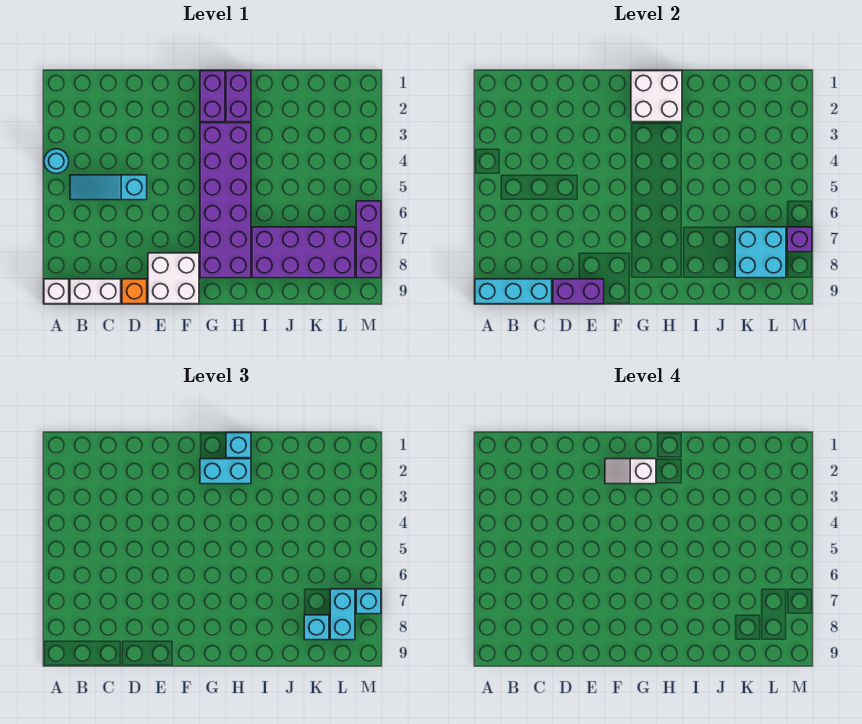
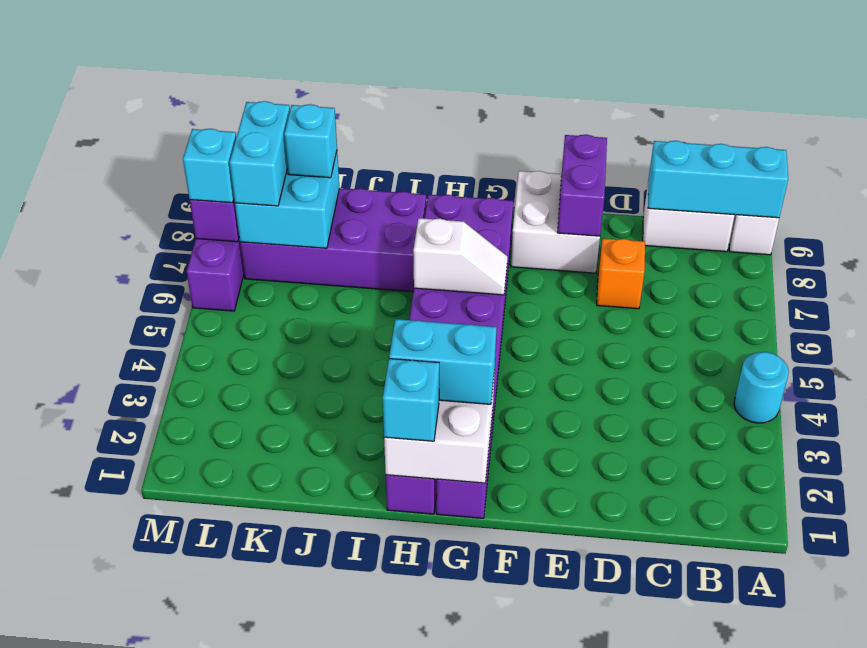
cyan slope B5:D5 level 1 top D -> none
orange brick D9 level 1 -> orange brick D7 level 1
purple brick D9:E9 level 2 -> purple brick E8:E9 level 2
white slope F2:G2 level 4 top G -> white slope G6:H6 level 2 top H

